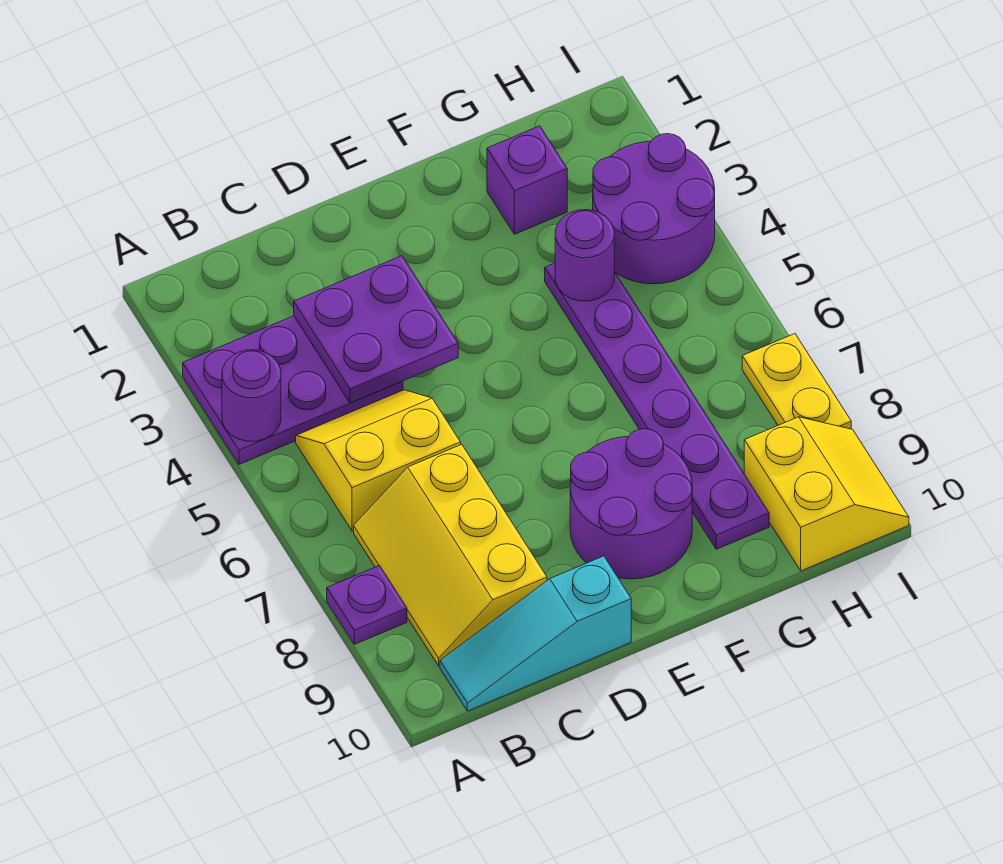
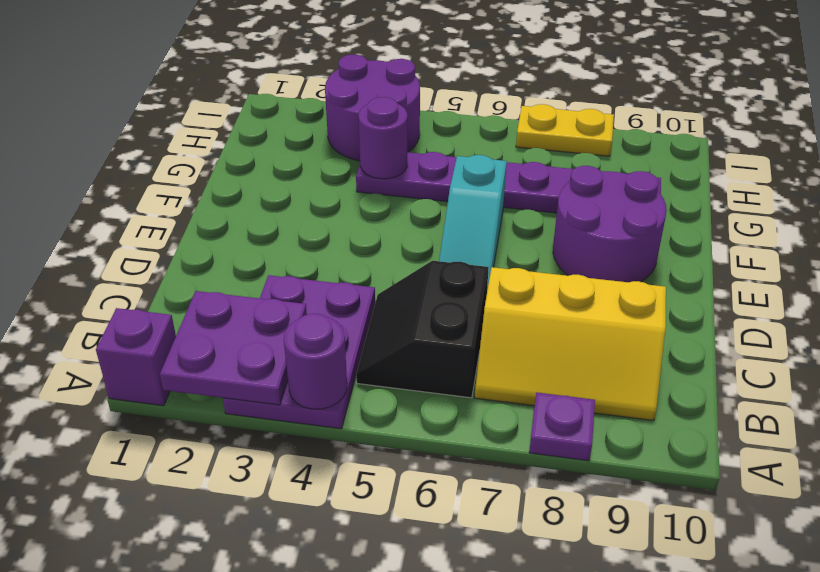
yellow slope B5:C6 level 1 top 6 -> black slope B5:C6 level 1 top 6
cyan slope B10:D10 level 1 top D -> cyan slope D6:F6 level 1 top F
purple plate C3:D4 level 2 -> purple plate A2:B3 level 2
purple brick G2 level 1 -> purple brick A1 level 1
yellow slope H9:I10 level 1 top H -> none

